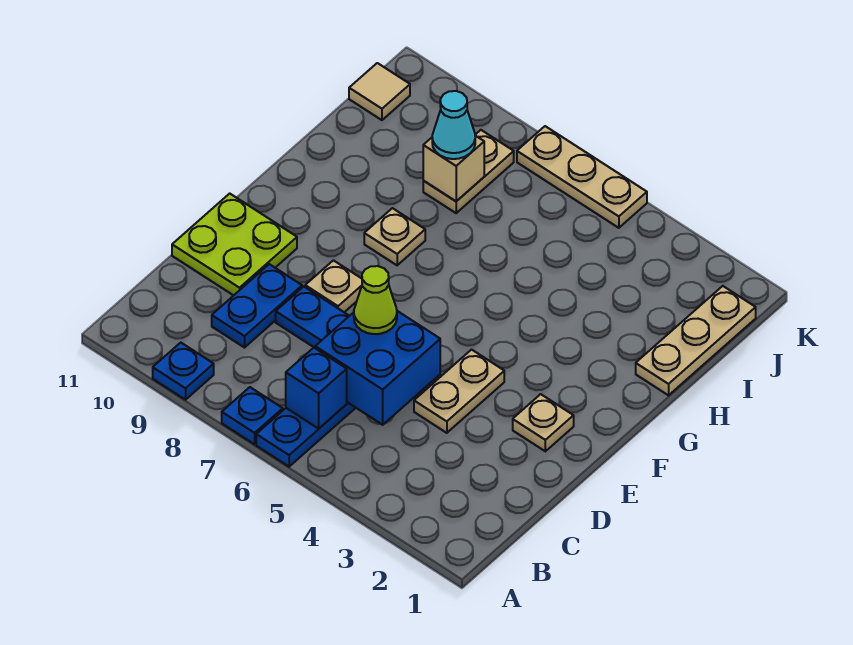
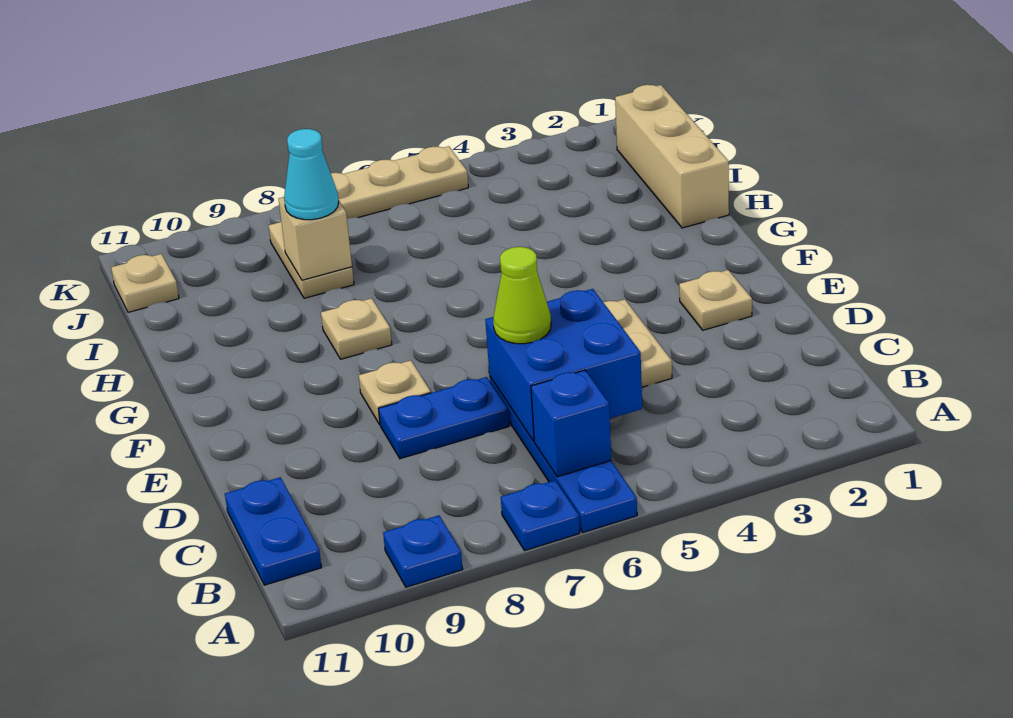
blue plate C9:D9 level 1 -> blue plate B11:C11 level 1
lime plate D10:E11 level 1 -> none
tan plate H1:J1 level 1 -> tan brick H1:J1 level 1
tan tile J11 level 1 -> tan plate J11 level 1

